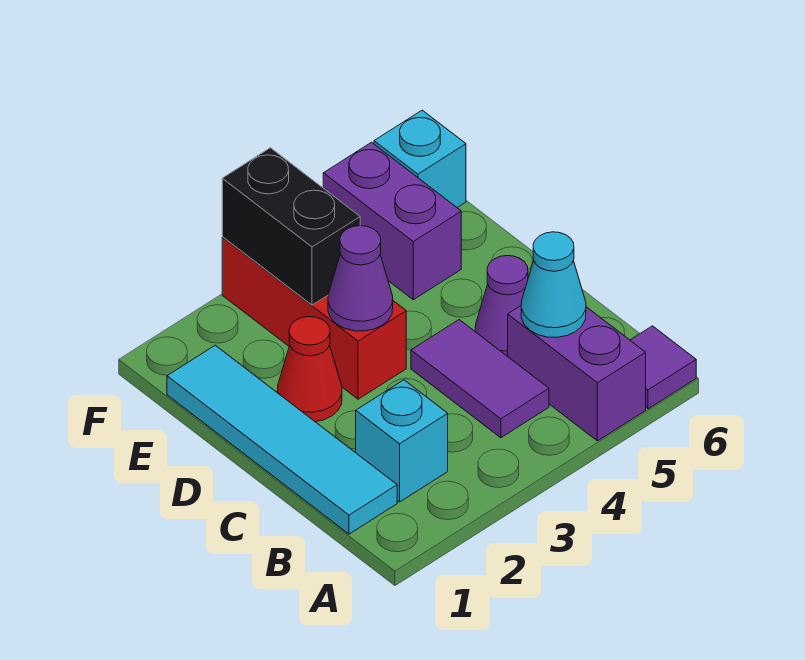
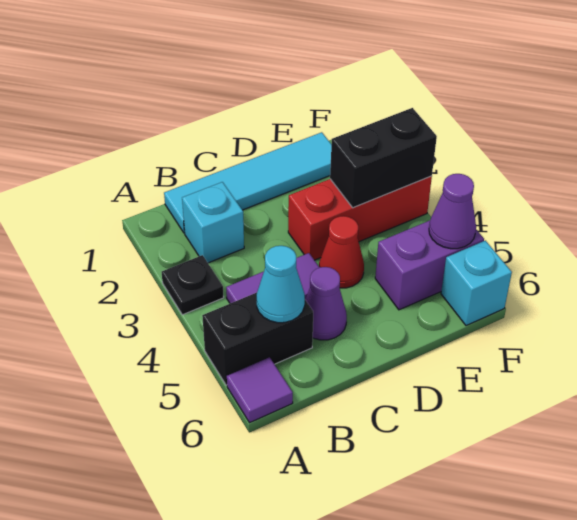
none -> black plate A3 level 1
purple brick A5:B5 level 1 -> black brick A5:B5 level 1
red cone D2 level 1 -> red cone D4 level 1
purple cone D3 level 2 -> purple cone F5 level 2

